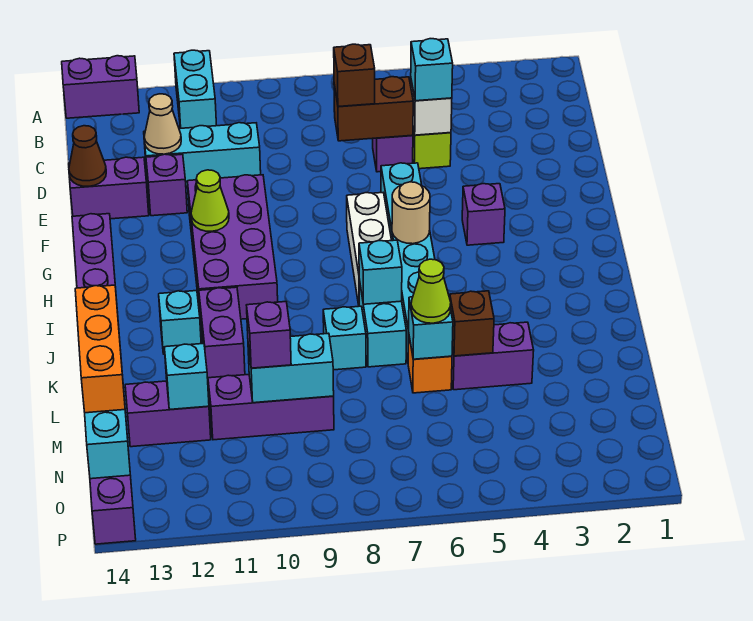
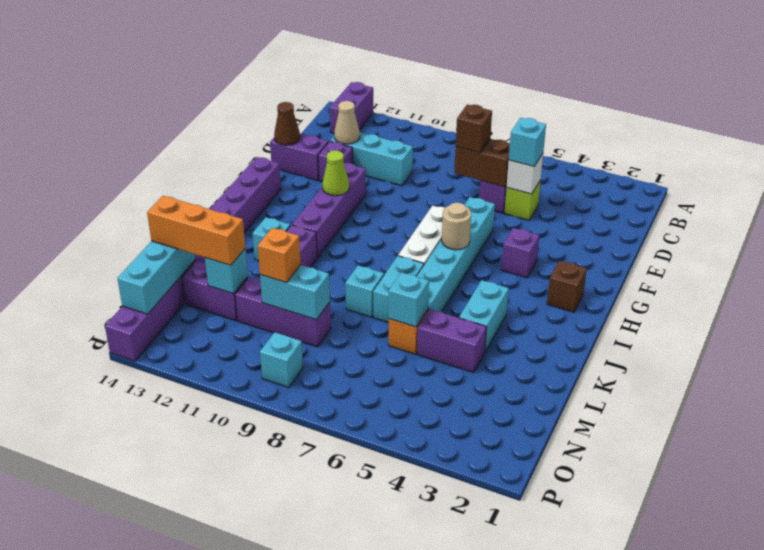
cyan brick A11:B11 level 1 -> cyan brick J4:K4 level 1
purple brick A13:A14 level 1 -> purple brick A13:B13 level 1
purple brick F10:I11 level 1 -> purple brick F11:I11 level 1
cyan brick J7 level 2 -> cyan brick O9 level 1
brown brick L5 level 2 -> brown brick H2 level 1
lime cone L6 level 3 -> none
orange brick L14:N14 level 3 -> orange brick M12:M14 level 3
purple brick M10 level 3 -> orange brick M10 level 3

